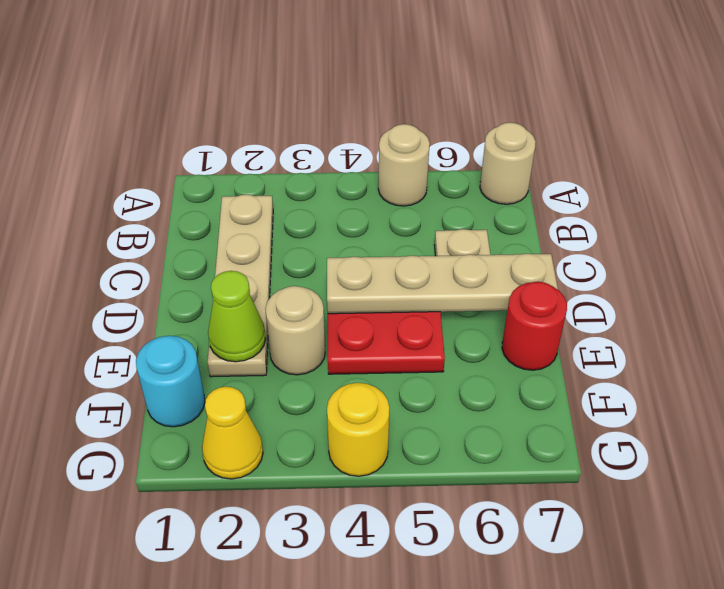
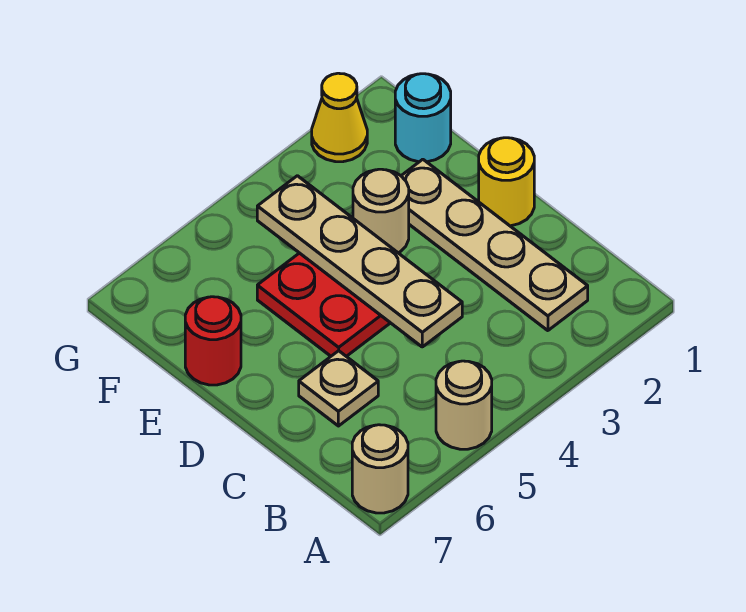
tan plate D4:D7 level 2 -> tan plate C4:F4 level 2
lime cone E2 level 2 -> none
yellow round brick G4 level 1 -> yellow round brick D1 level 1

